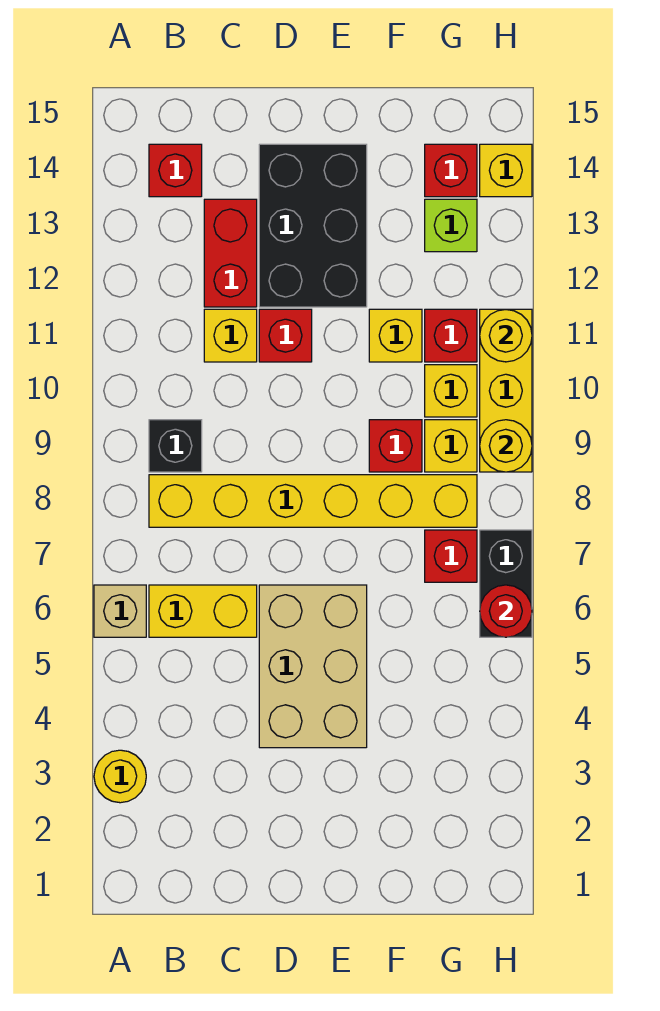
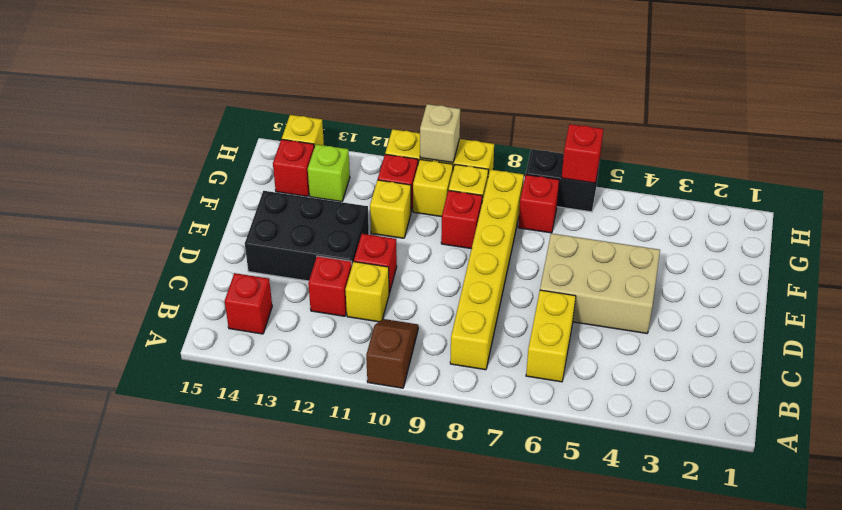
yellow round brick A3 level 1 -> none
tan brick A6 level 1 -> tan brick H10 level 2
none -> brown slope A10:B10 level 1 top A
black brick B9 level 1 -> none
red brick C12:C13 level 1 -> red brick C12 level 1
red round brick H6 level 2 -> red brick H6 level 2
yellow round brick H9 level 2 -> none
yellow round brick H11 level 2 -> none

